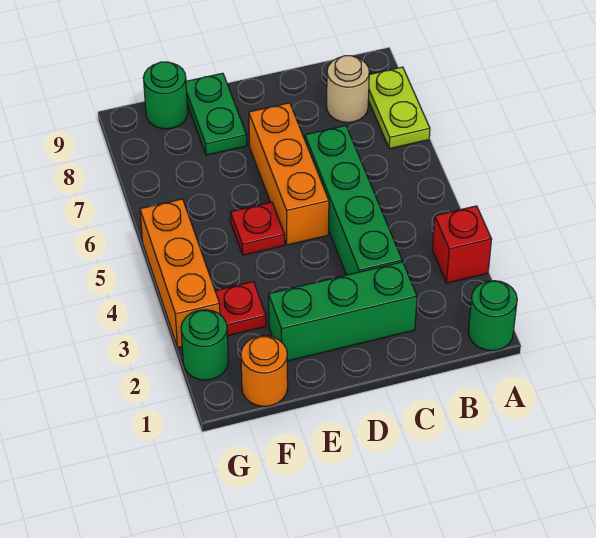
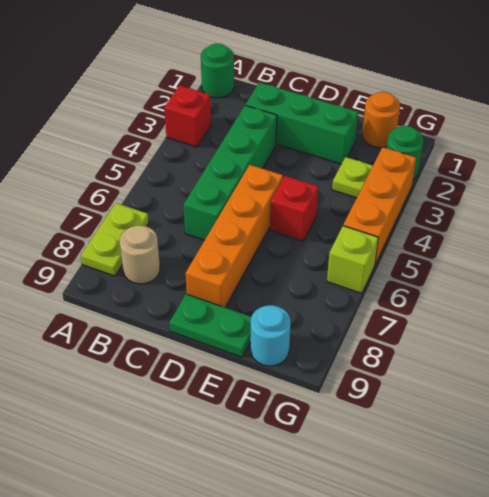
orange brick D5:D7 level 1 -> orange brick D5:D8 level 1
red plate E5 level 1 -> red brick E5 level 1
green plate E8:E9 level 1 -> green plate D9:E9 level 1
red plate F3 level 1 -> lime plate F3 level 1
green round brick F9 level 1 -> cyan round brick F9 level 1
none -> lime brick G6 level 1

